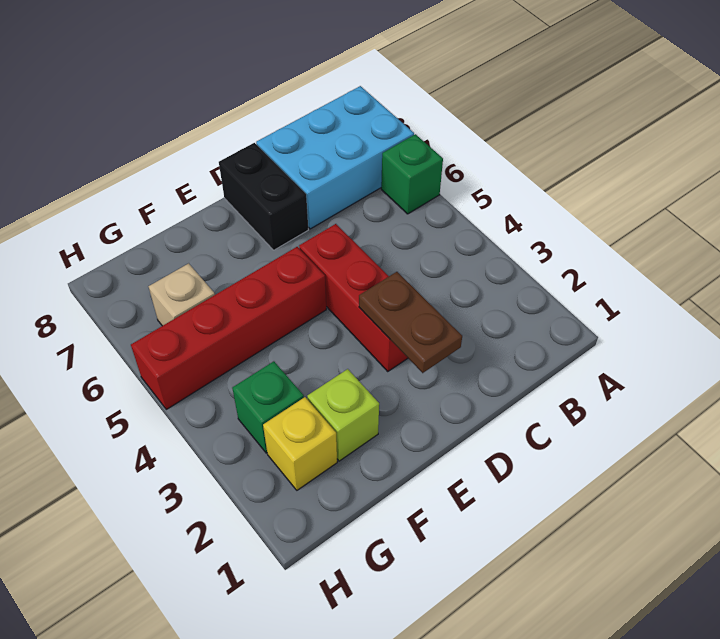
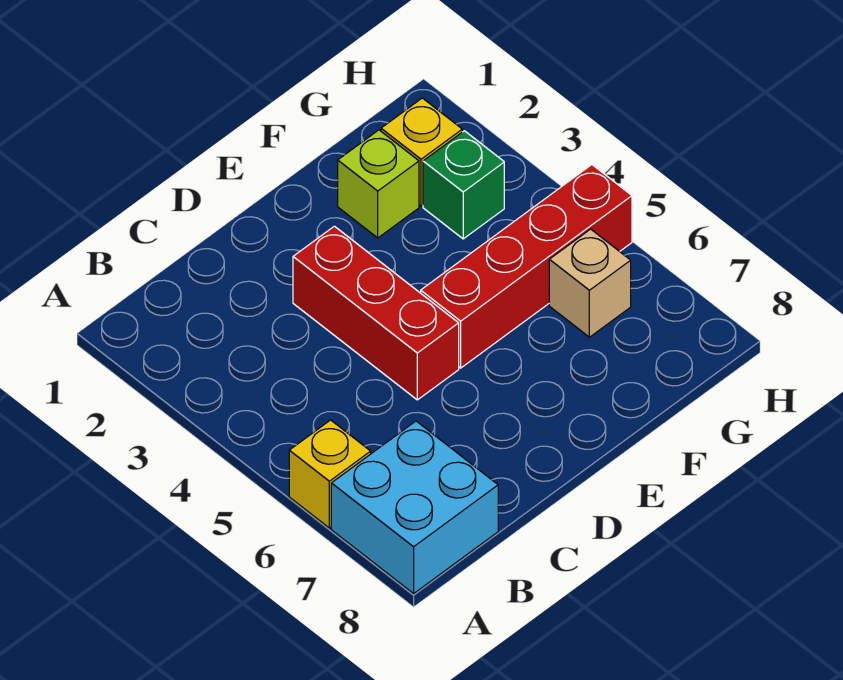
green brick A6 level 1 -> yellow brick A6 level 1
cyan brick A7:C8 level 1 -> cyan brick A7:B8 level 1
brown plate D2:D3 level 2 -> none
black brick D7:D8 level 1 -> none

